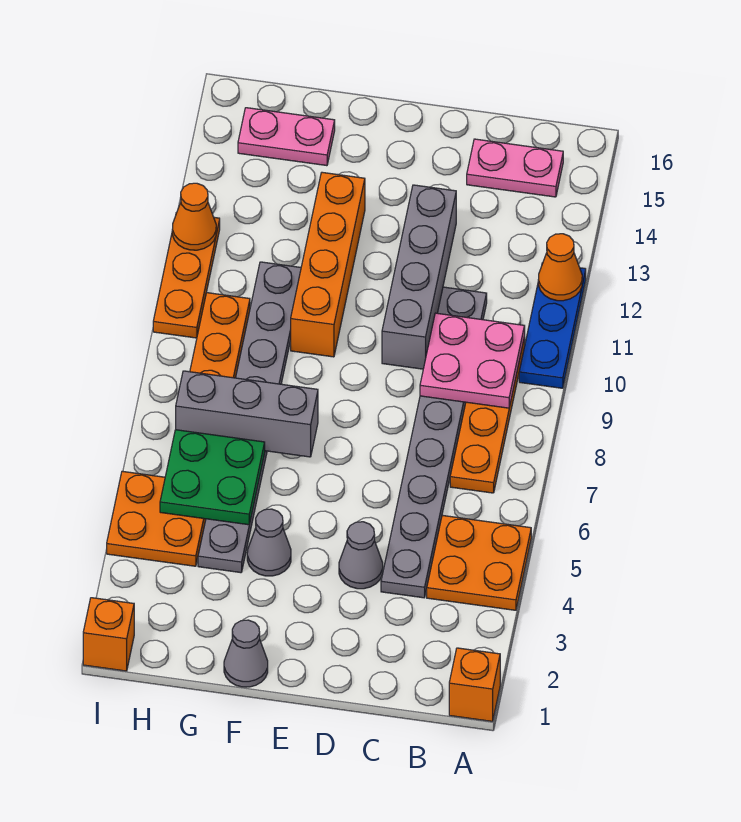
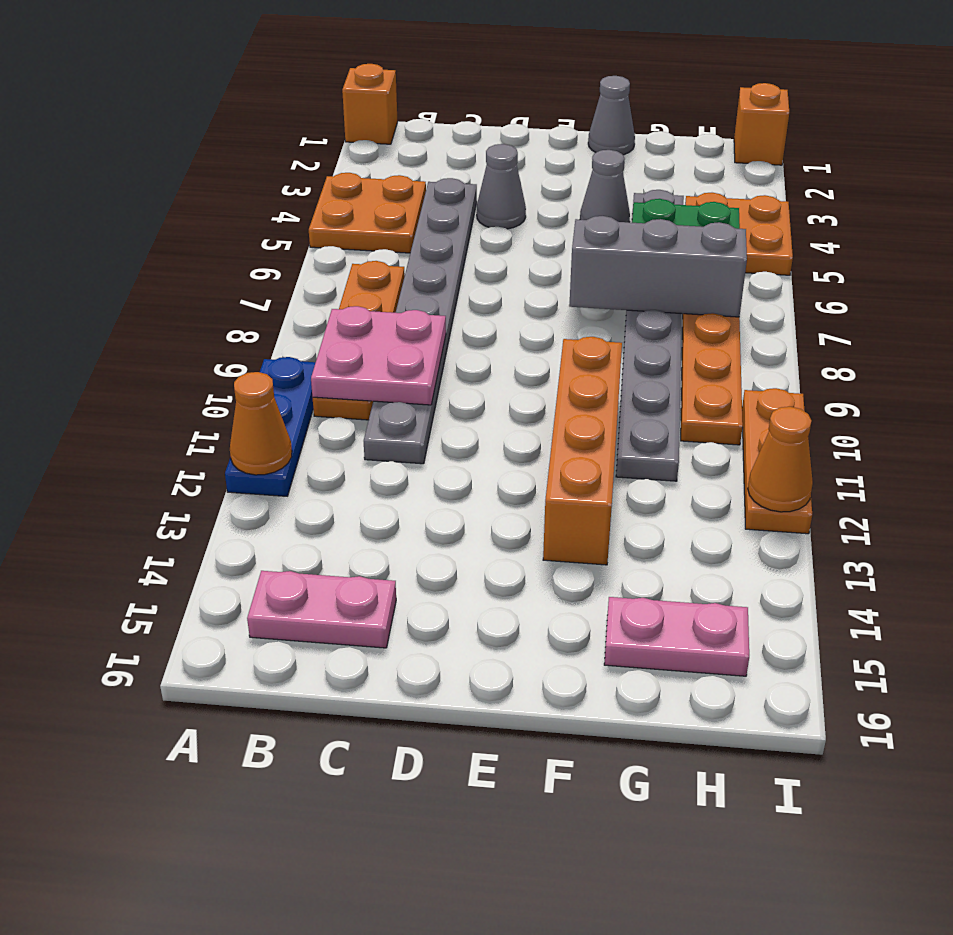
grey brick D10:D13 level 1 -> none

